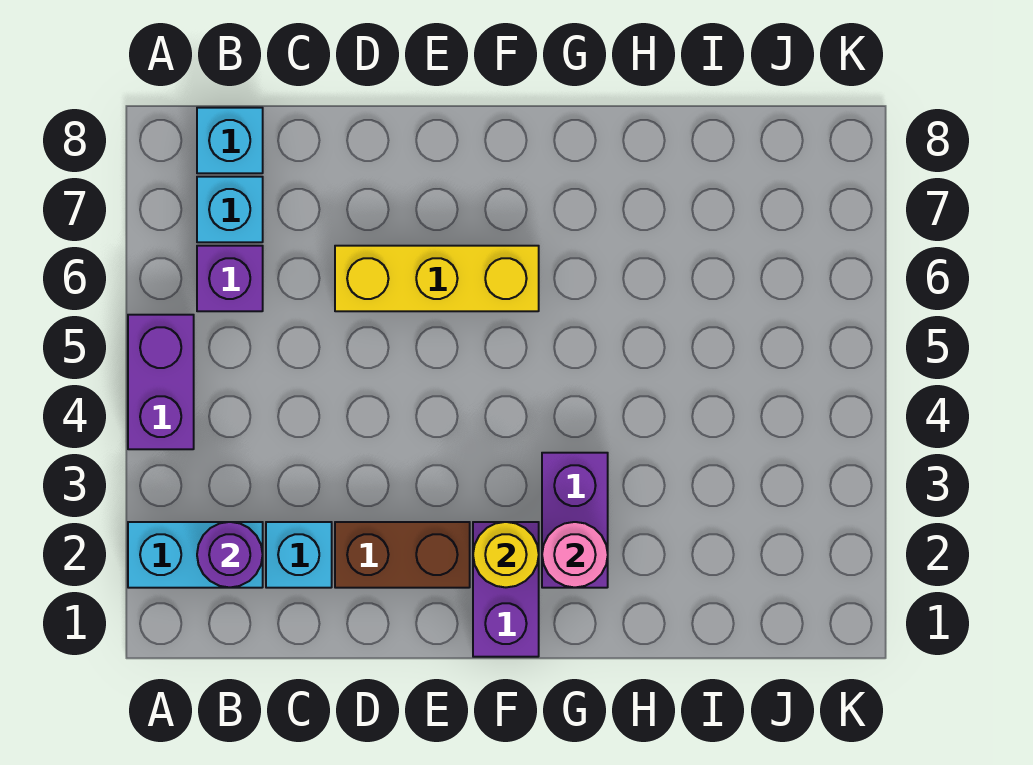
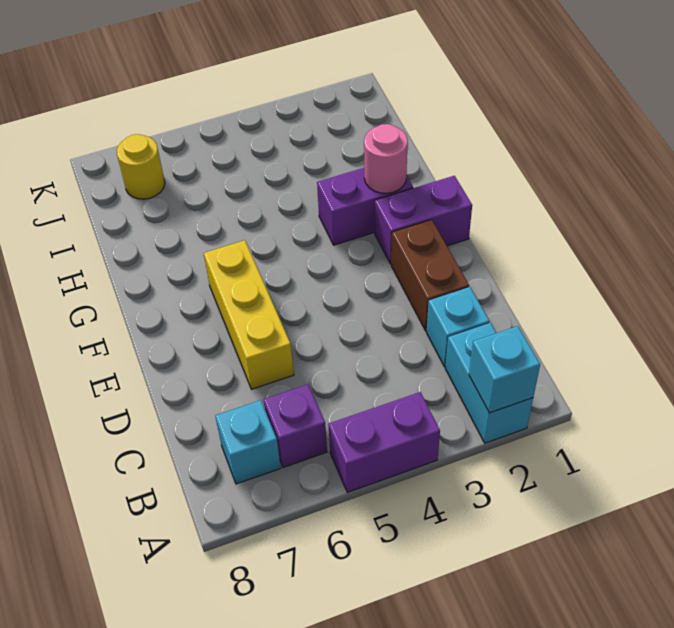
purple round brick B2 level 2 -> none
cyan brick B8 level 1 -> cyan brick A2 level 2
yellow round brick F2 level 2 -> yellow round brick J7 level 1

